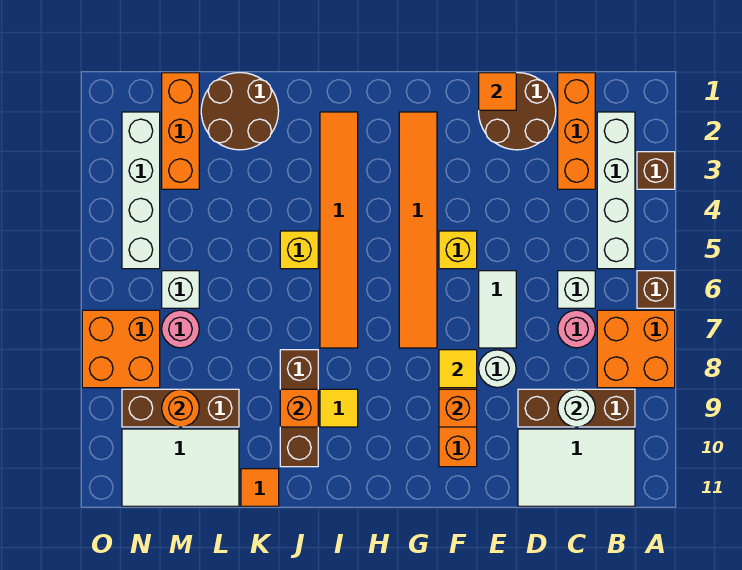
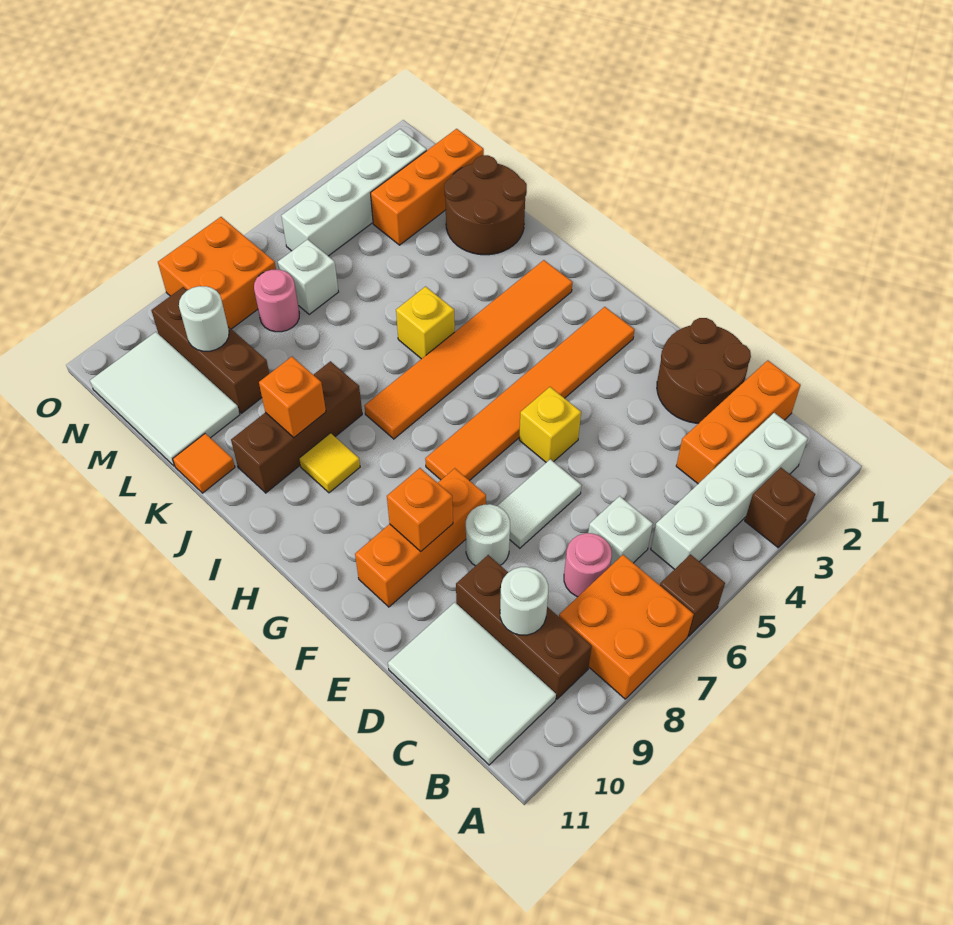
orange tile E1 level 2 -> none
yellow tile F8 level 2 -> none
orange round brick M9 level 2 -> white round brick M9 level 2

